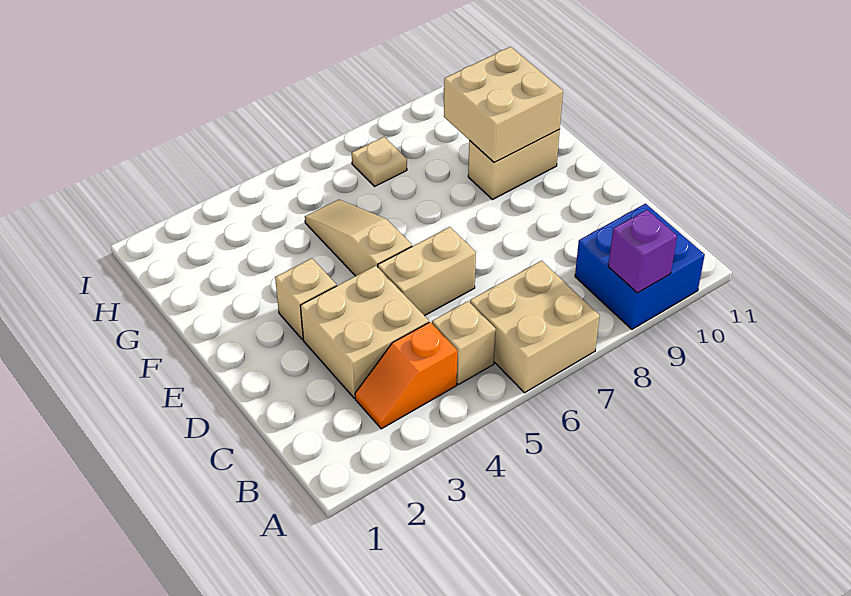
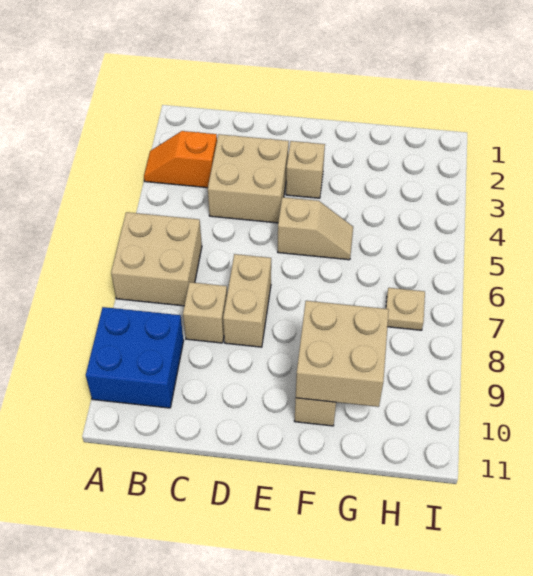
purple brick A9 level 2 -> none
orange slope B3:B4 level 1 top 4 -> orange slope A3:B3 level 1 top B
tan brick B5 level 1 -> tan brick C8 level 1
tan brick D5:D6 level 1 -> tan brick D7:D8 level 1
tan slope E5:G5 level 1 top E -> tan slope E5:F5 level 1 top E

